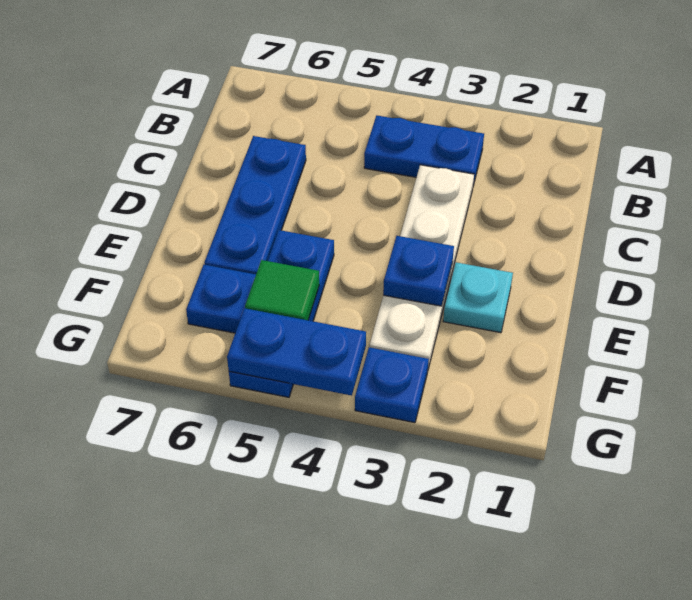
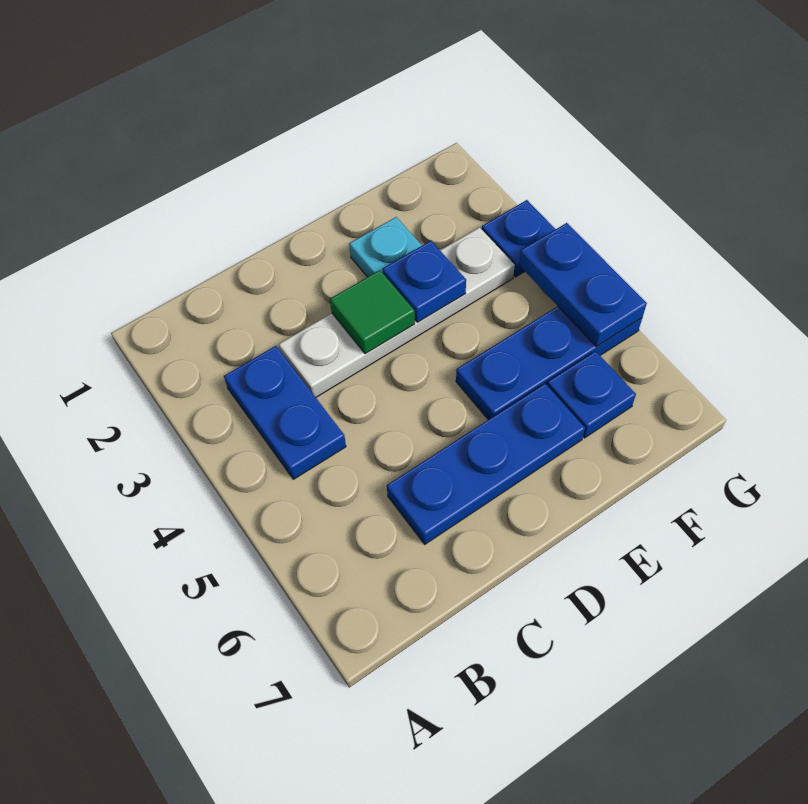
green tile F5 level 2 -> green tile D3 level 2

